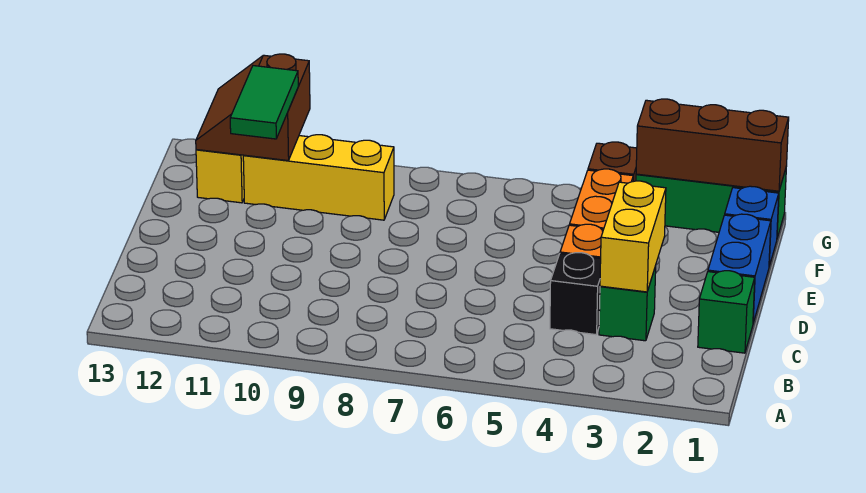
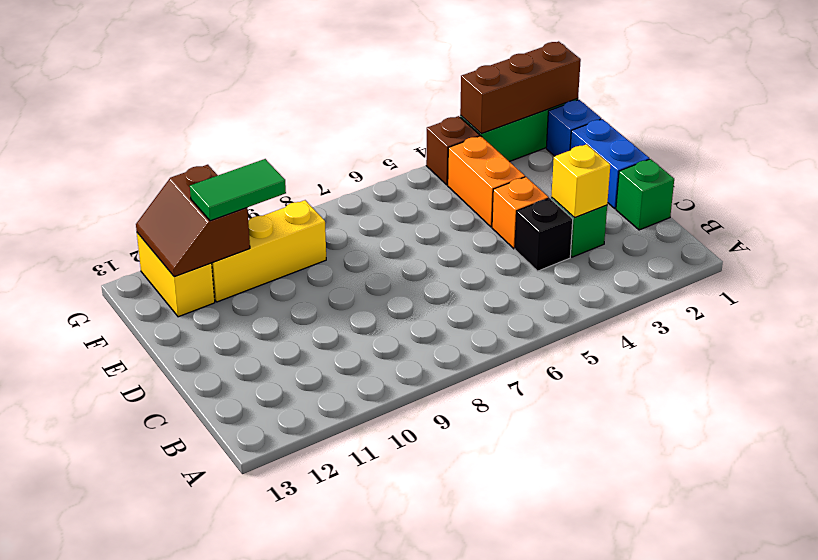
yellow brick C3:D3 level 2 -> yellow brick C3 level 2
green tile E11:F11 level 3 -> green tile F10:F11 level 3

